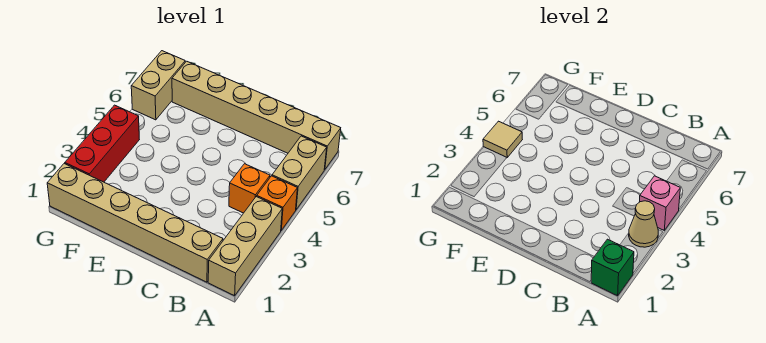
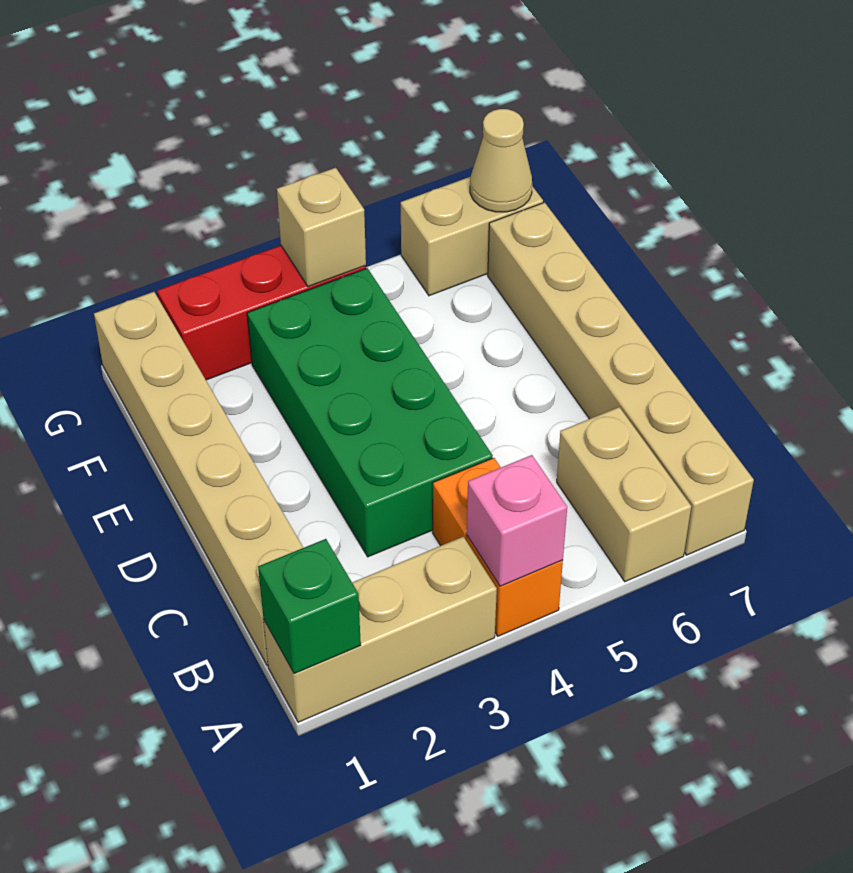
tan cone A3 level 2 -> tan cone G7 level 2
tan brick A5:A6 level 1 -> tan brick A6:B6 level 1
none -> green brick C3:F4 level 1
tan tile G4 level 2 -> tan brick G4 level 2

